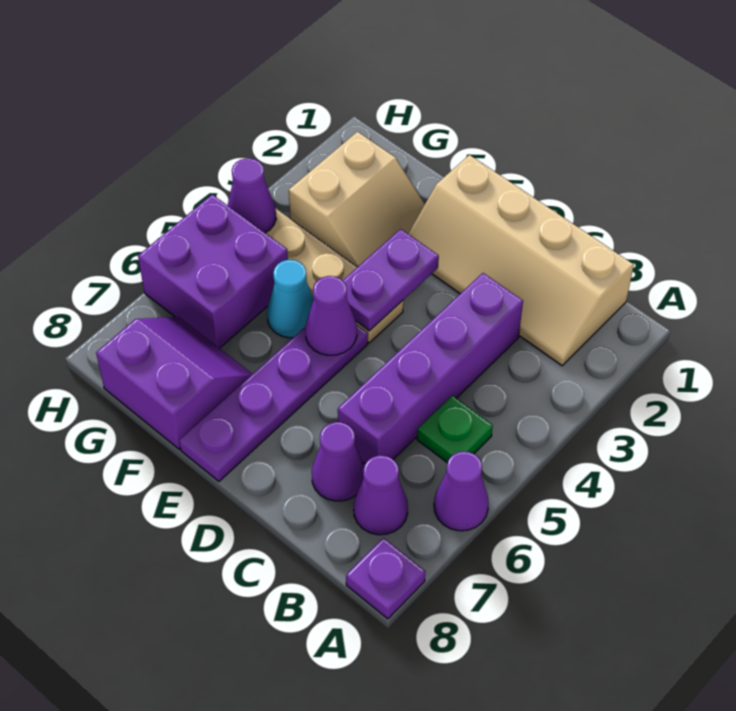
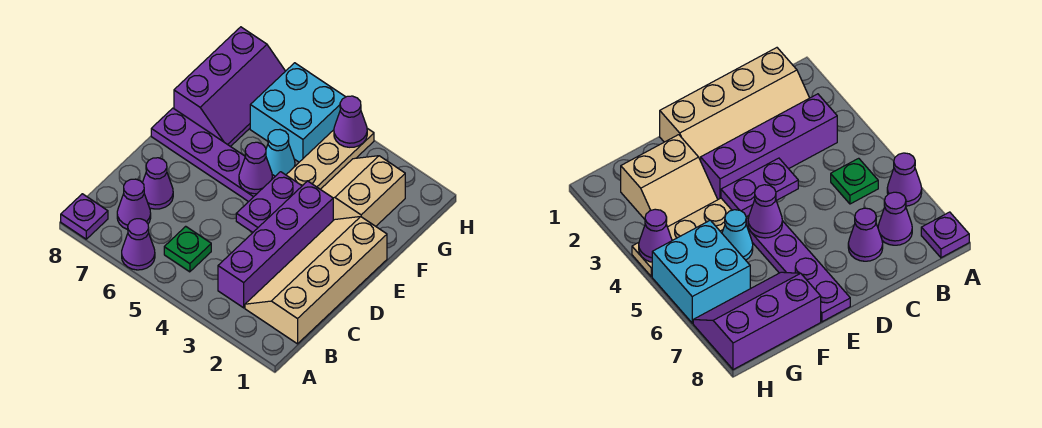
purple brick C3:C6 level 1 -> purple brick B3:E3 level 1
purple plate E3:E4 level 2 -> purple plate D4:E4 level 2
tan slope F2:G3 level 1 top G -> tan slope F2:G3 level 1 top 2
purple slope F7:G8 level 1 top 8 -> purple slope F7:H8 level 1 top 8
purple brick G5:H6 level 1 -> cyan brick G5:H6 level 1

